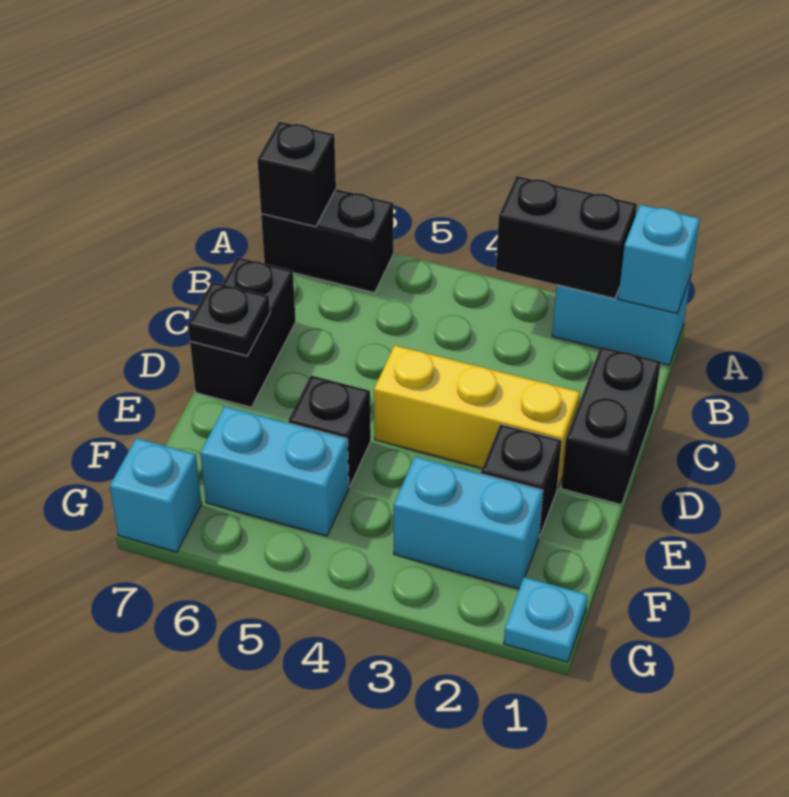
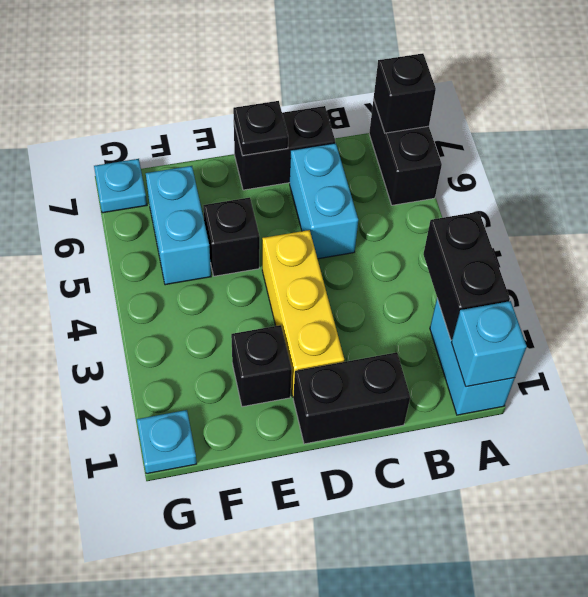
cyan brick F2:F3 level 1 -> cyan brick C5:C6 level 1
cyan brick G7 level 1 -> cyan plate G7 level 1

